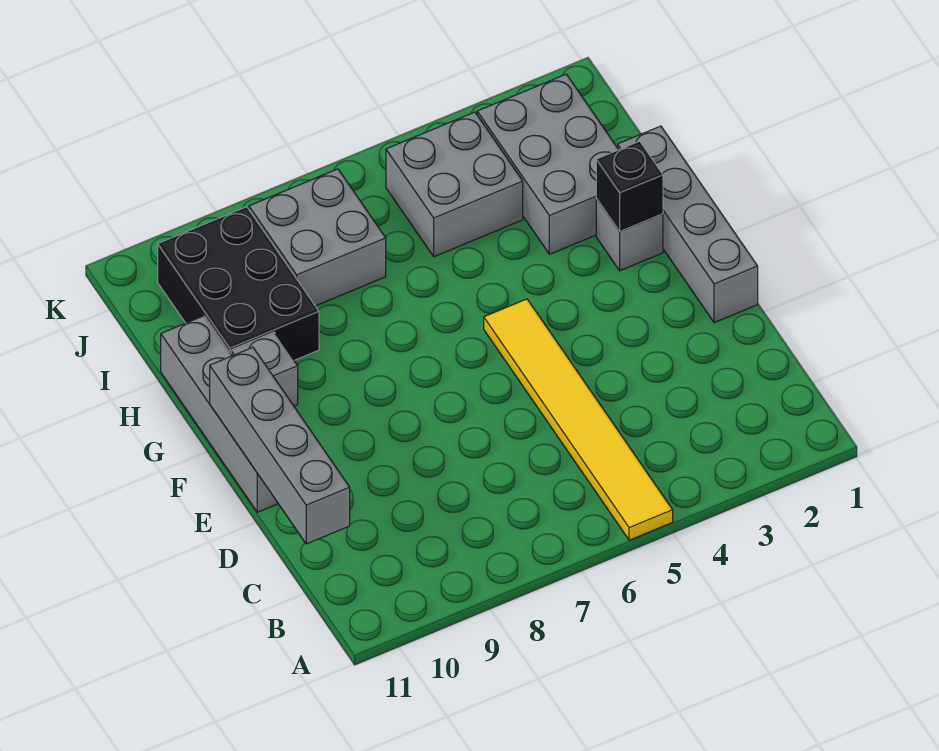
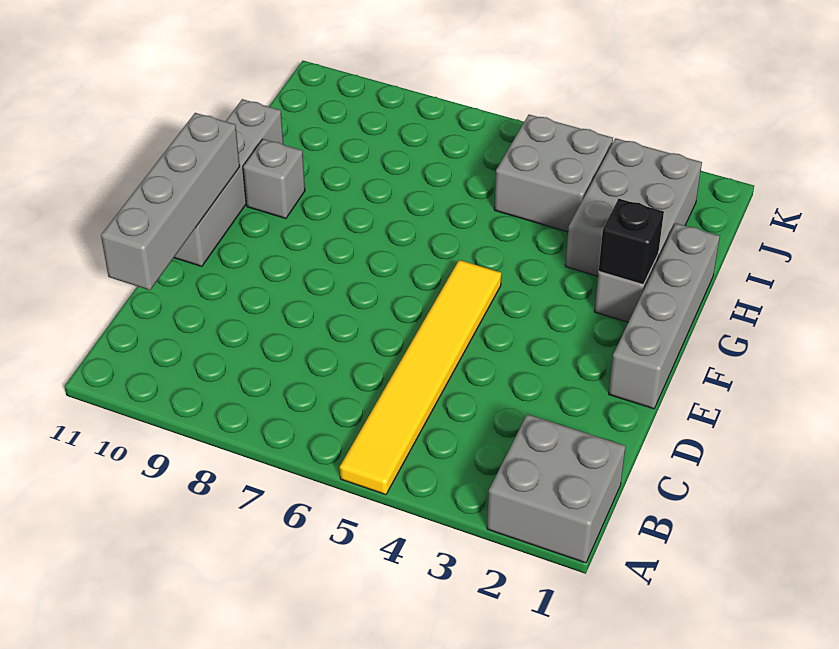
black brick H9:J10 level 1 -> none
grey brick I7:J8 level 1 -> grey brick A1:B2 level 1

